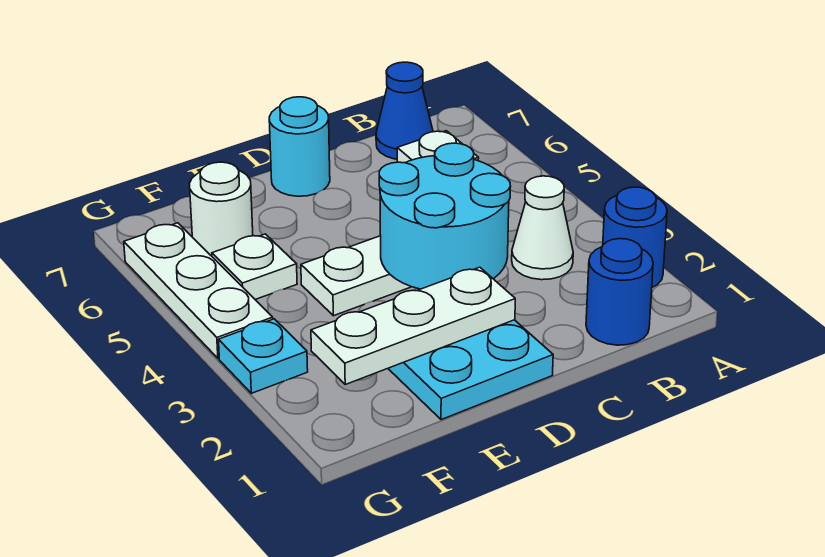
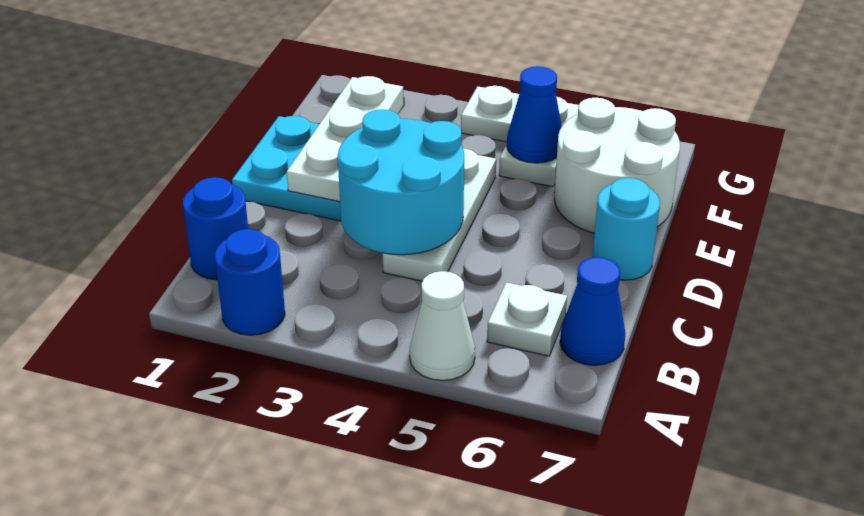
white cone B3 level 1 -> white cone A5 level 1
none -> blue cone F5 level 2
white round brick F6 level 1 -> white round brick E6:F7 level 1
cyan plate G3 level 1 -> none

